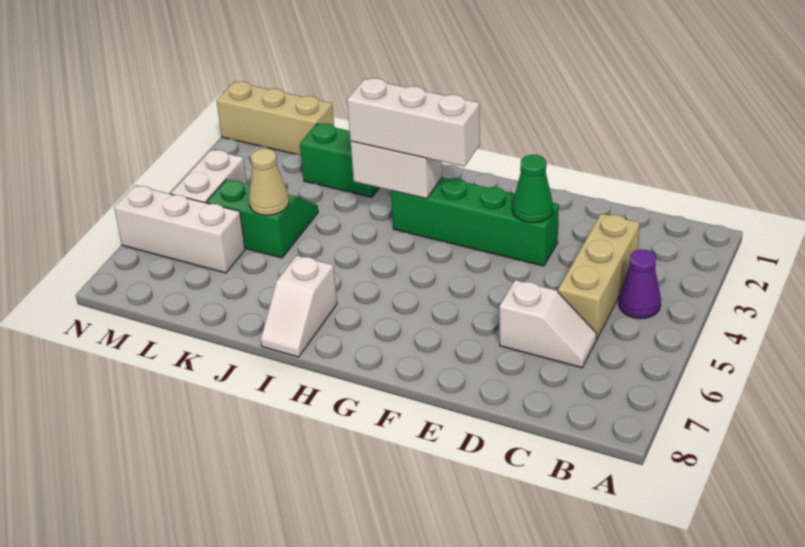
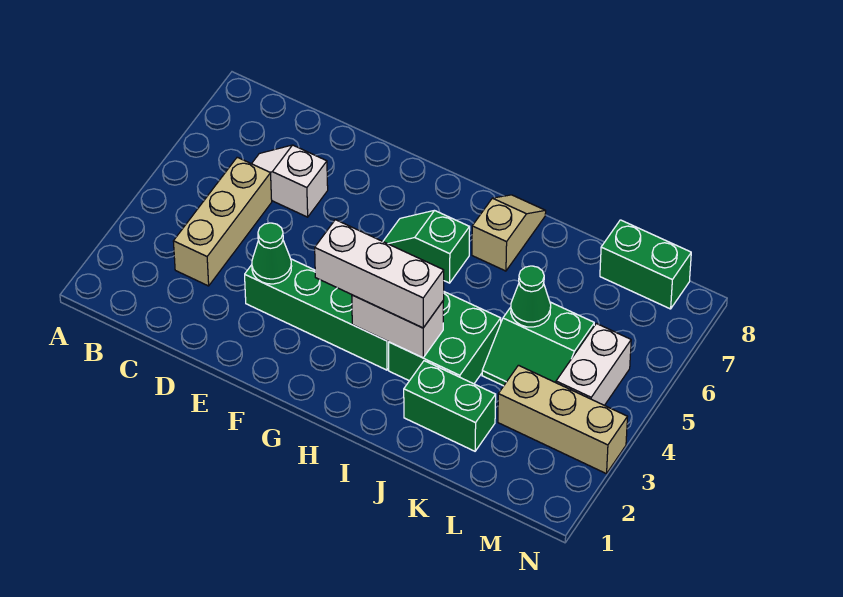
purple cone B4 level 1 -> none
none -> green slope G6:H6 level 1 top H
none -> green brick I3:J4 level 1
white slope I7:I8 level 1 top 7 -> tan slope I7:I8 level 1 top 7
tan cone K5 level 2 -> green cone K5 level 2
tan brick L1:N1 level 1 -> tan brick L3:N3 level 1
white brick L6:N6 level 1 -> none
none -> green brick L8:M8 level 1

